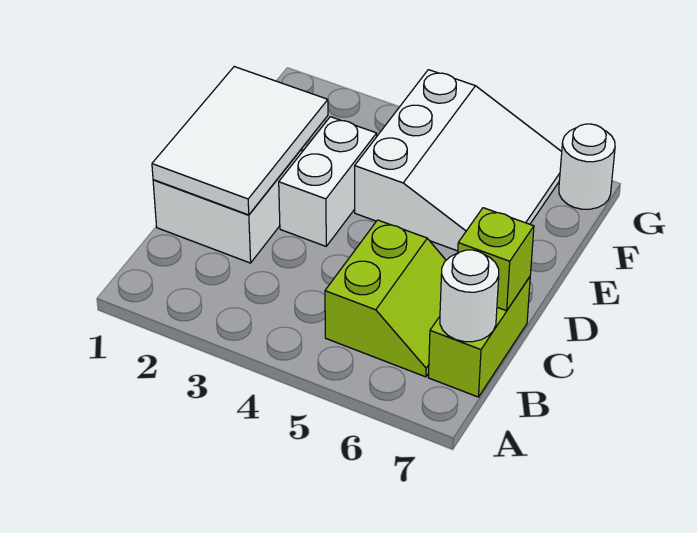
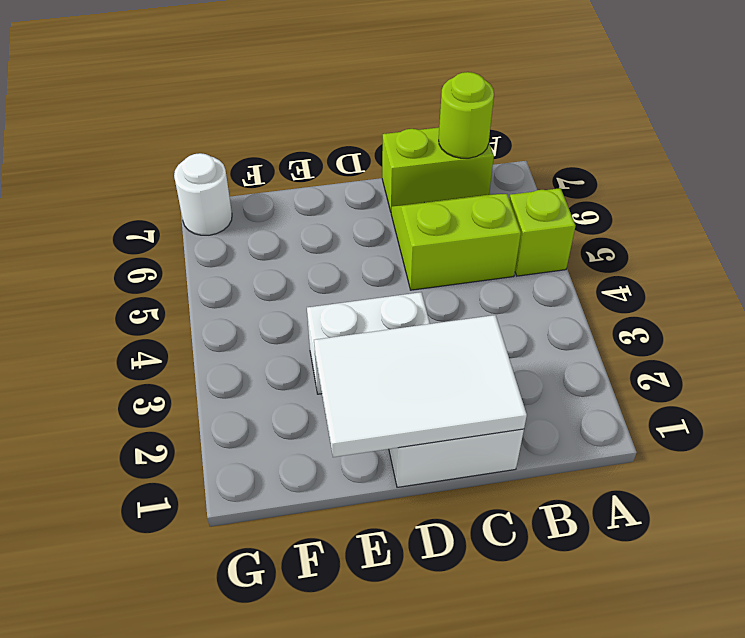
white round brick B7 level 2 -> lime round brick B7 level 2
lime brick C7 level 2 -> lime brick A5 level 1
white slope E4:G6 level 1 top 4 -> none

